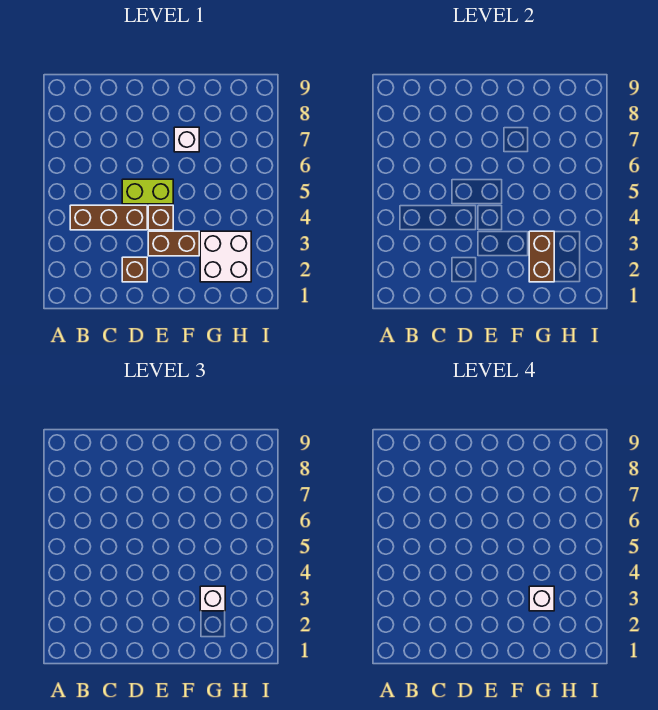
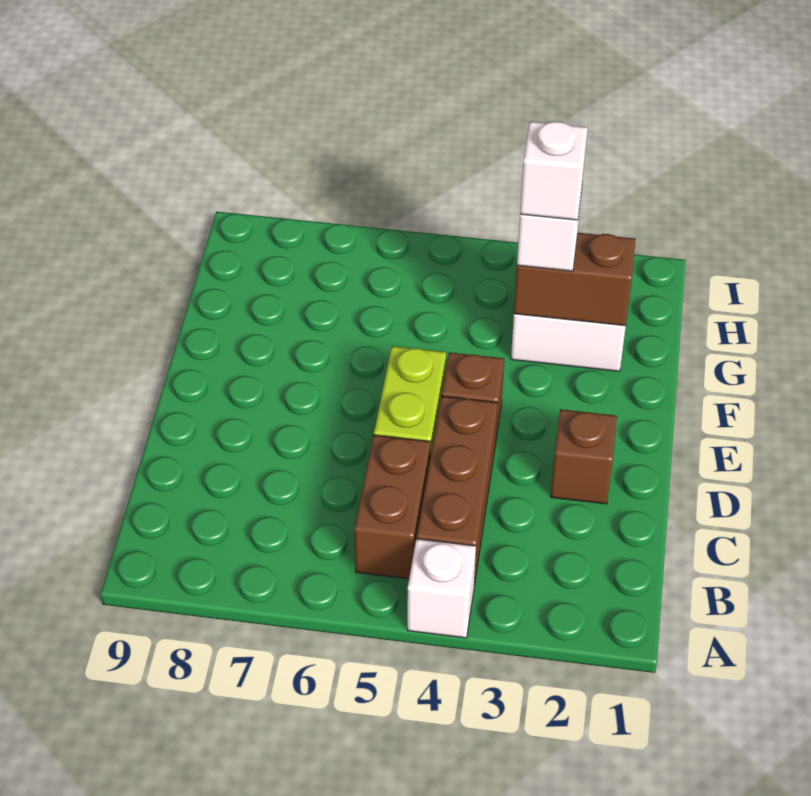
brown brick E3:F3 level 1 -> brown brick B5:C5 level 1
white brick F7 level 1 -> white brick A4 level 1

